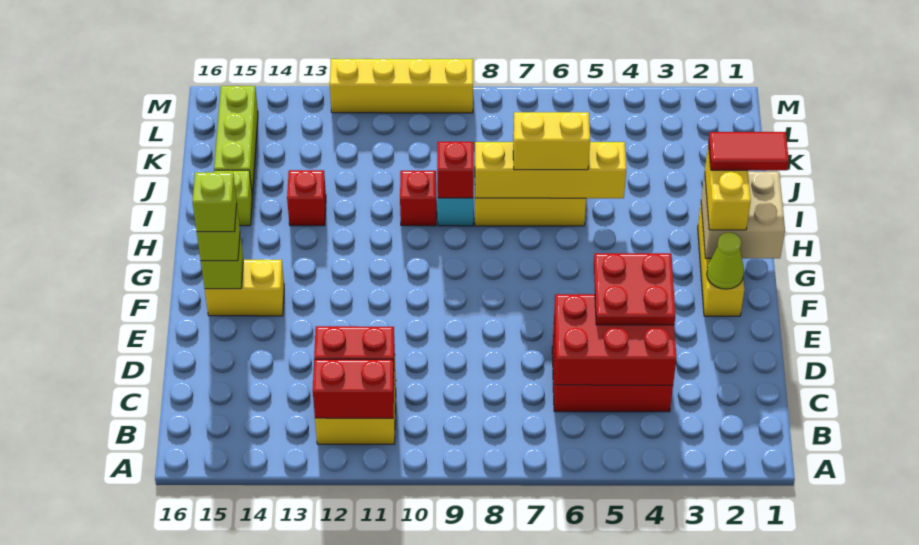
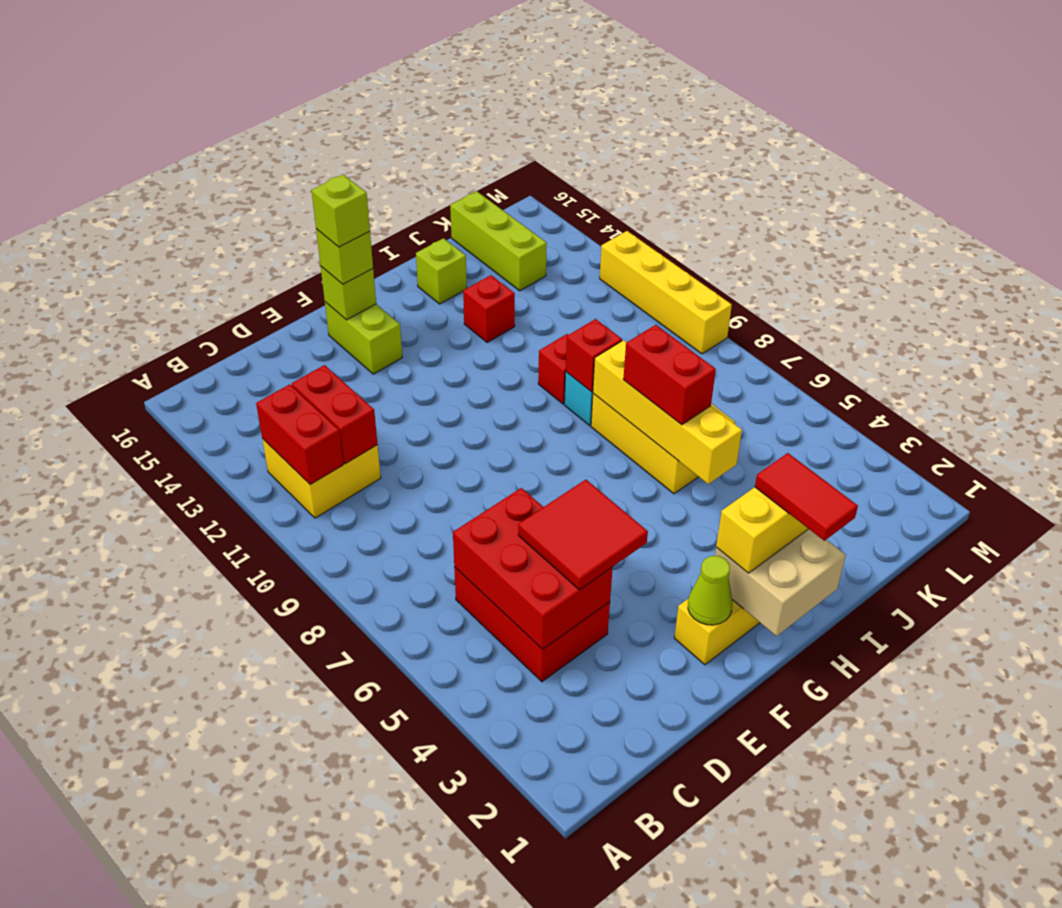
red plate D4:E5 level 3 -> red tile D4:E5 level 3
yellow brick F14:F15 level 1 -> lime brick F14:F15 level 1
yellow brick I6:I7 level 3 -> red brick I6:I7 level 3
lime brick J15:L15 level 1 -> lime brick K14:K16 level 1

